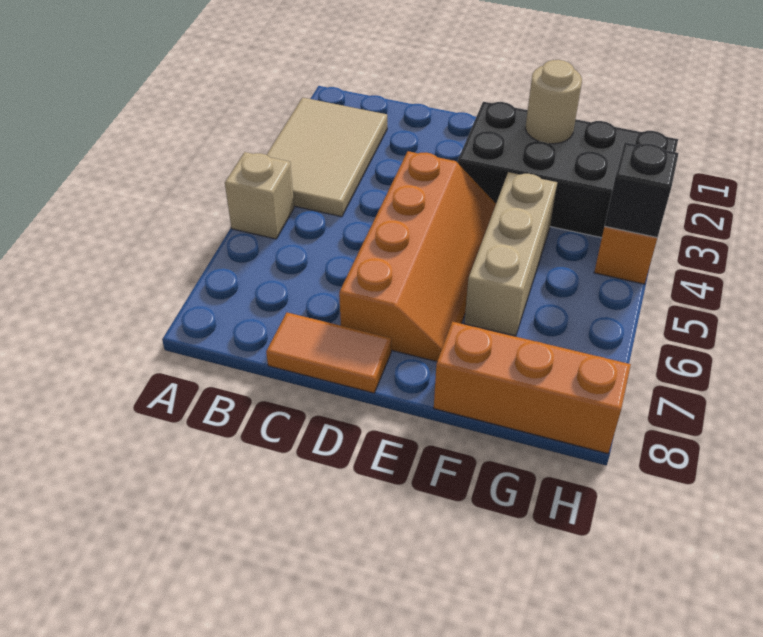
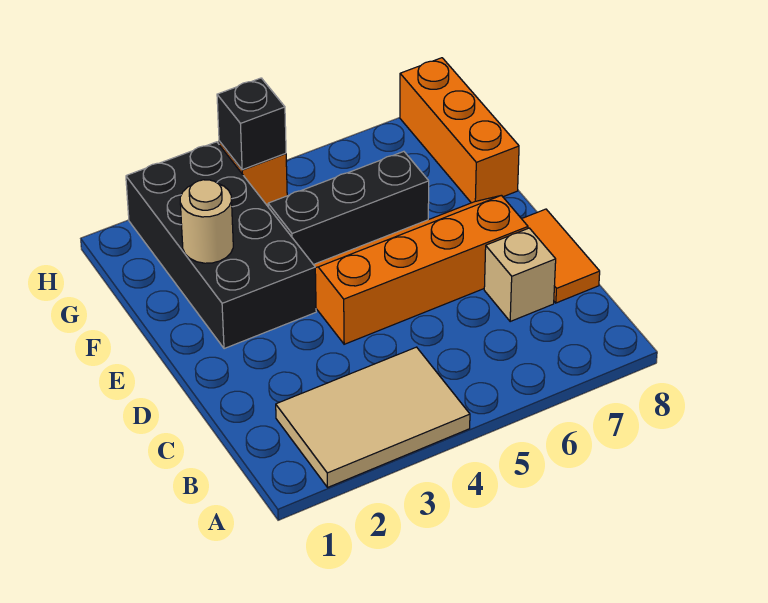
tan brick A5 level 1 -> tan brick C7 level 1
tan brick F4:F6 level 1 -> black brick F4:F6 level 1

